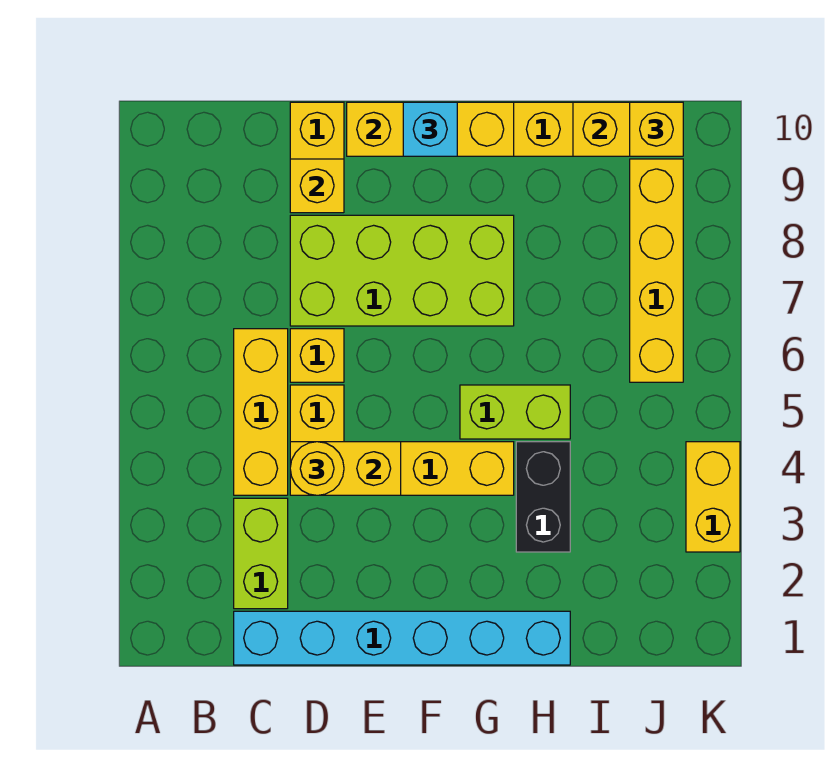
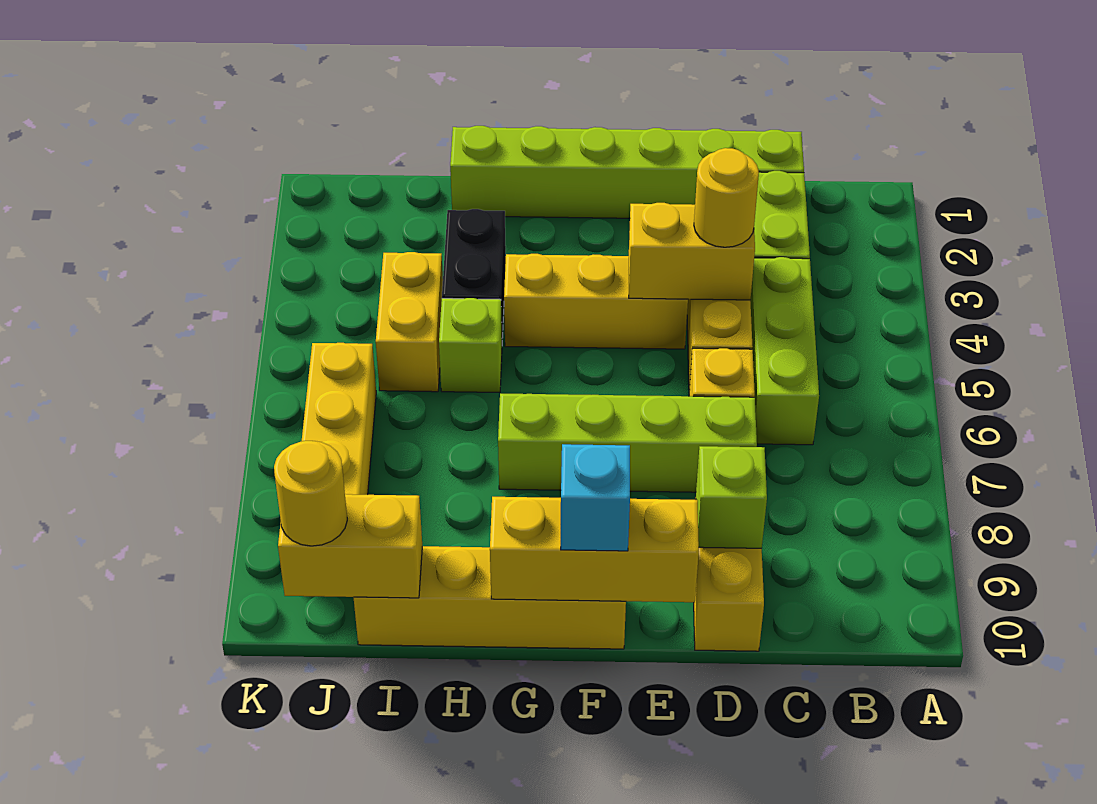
cyan brick C1:H1 level 1 -> lime brick C1:H1 level 1
yellow brick C4:C6 level 1 -> lime brick C4:C6 level 1
lime brick D7:G8 level 1 -> lime brick D7:G7 level 1
yellow brick D9 level 2 -> lime brick D9 level 2
lime brick G5:H5 level 1 -> lime brick H5 level 1
yellow brick J10 level 3 -> yellow round brick J10 level 3
yellow brick K3:K4 level 1 -> yellow brick I4:I5 level 1

